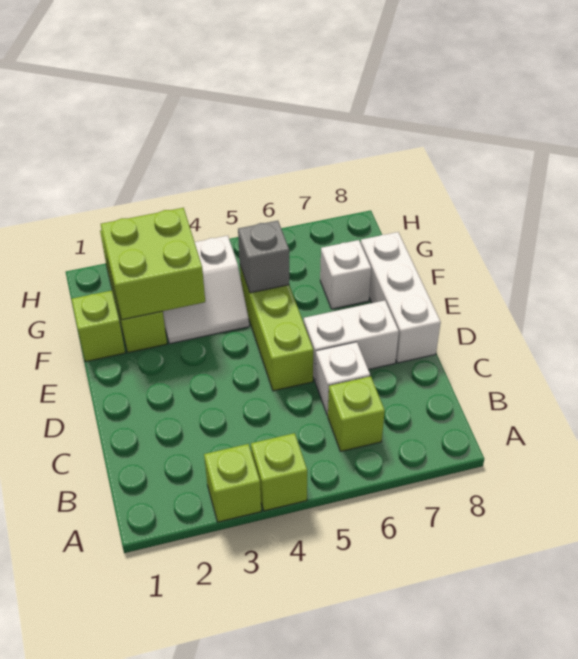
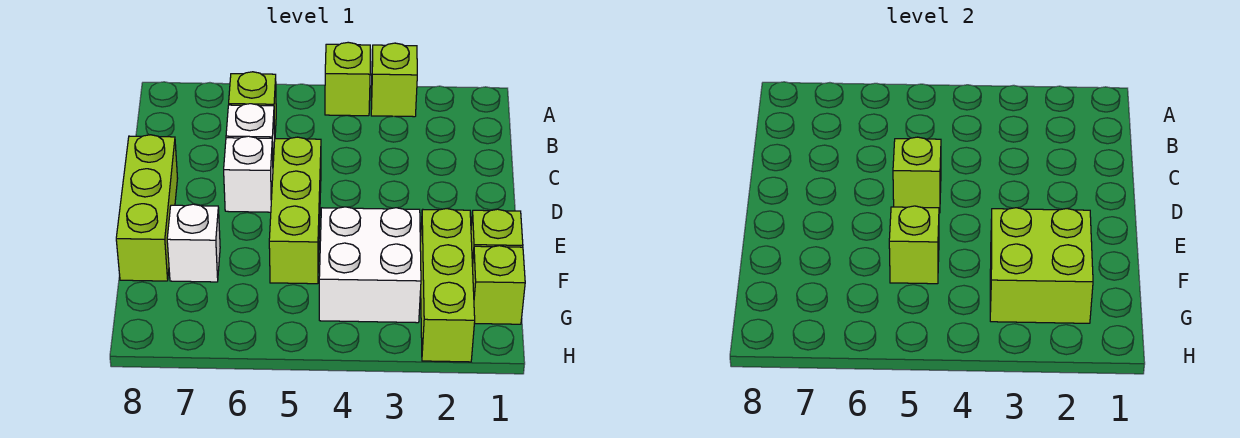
none -> lime brick D5 level 2
white brick D6:D7 level 1 -> white brick D6 level 1
white brick D8:F8 level 1 -> lime brick D8:F8 level 1
white slope F3:G4 level 1 top G -> white brick F3:G4 level 1
grey brick F5 level 2 -> lime brick F5 level 2
none -> lime brick G1 level 1

